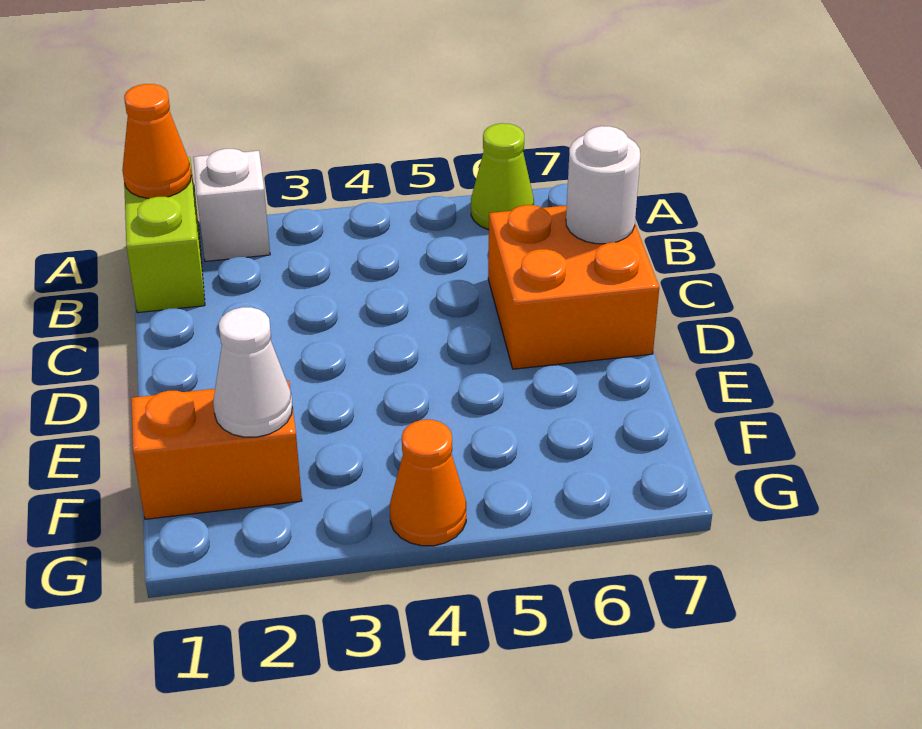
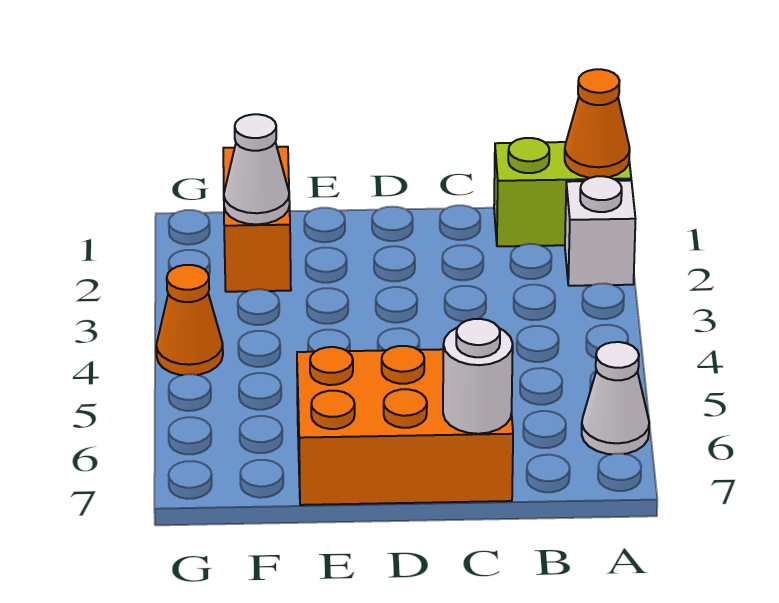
lime cone A6 level 1 -> white cone A6 level 1
orange brick C6:D7 level 1 -> orange brick C6:E7 level 1

